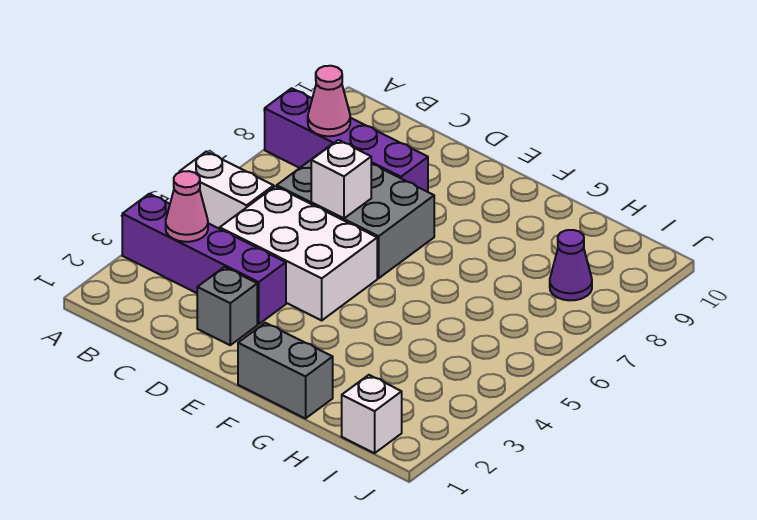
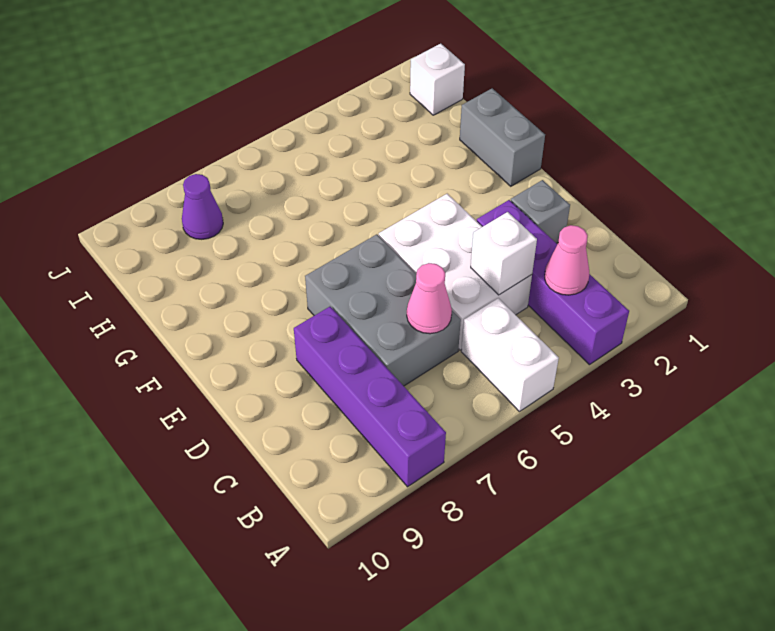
pink cone B8 level 2 -> pink cone C6 level 2
white brick D6 level 2 -> white brick C4 level 2

